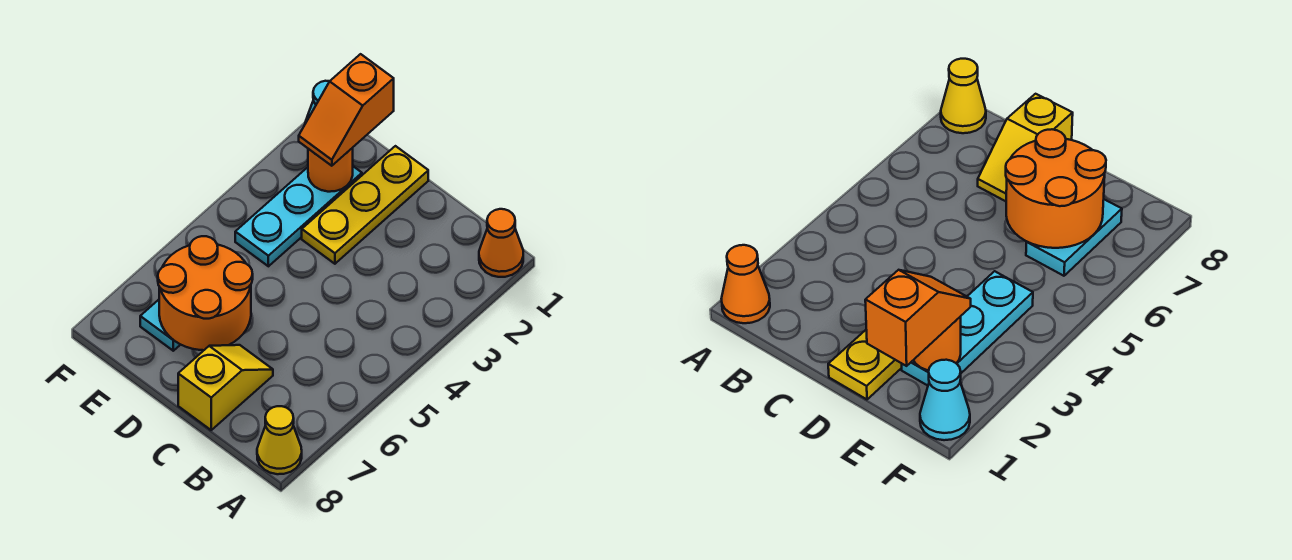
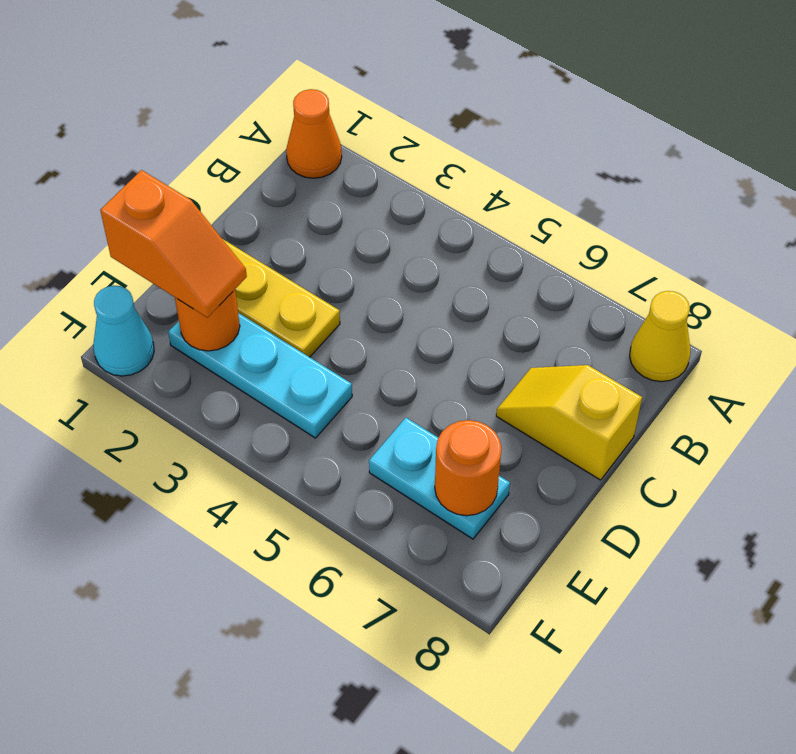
orange round brick D6:E7 level 2 -> orange round brick E7 level 2

